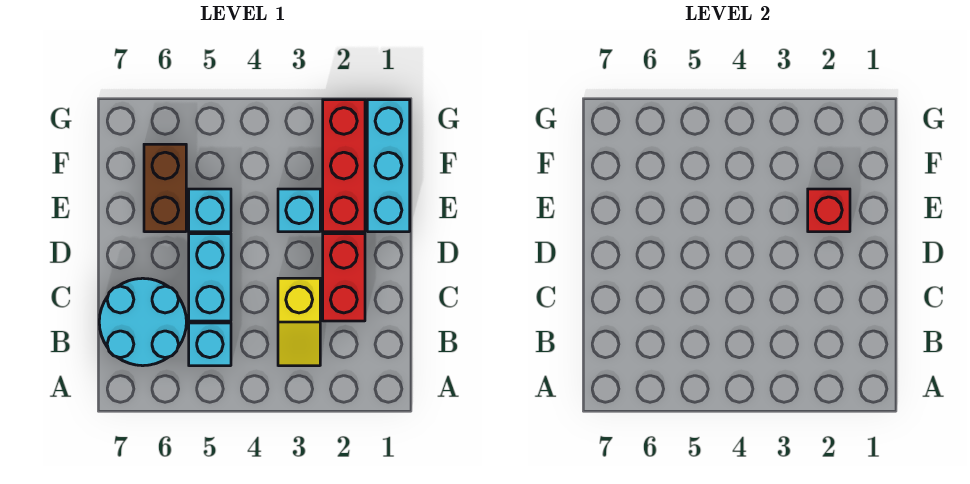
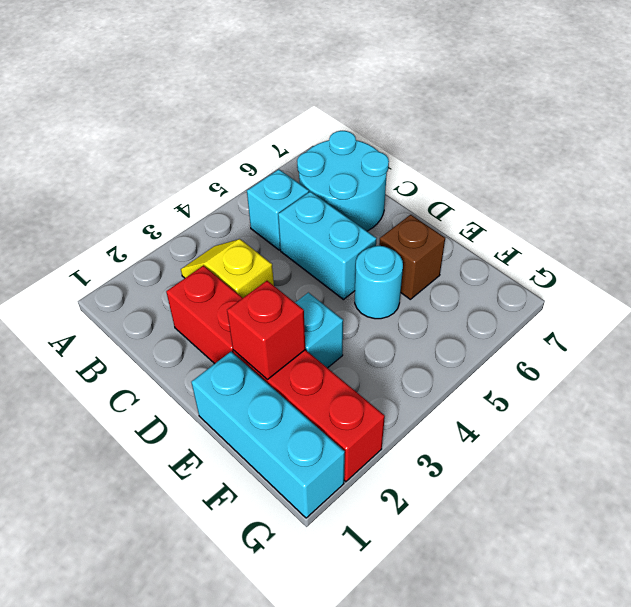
cyan brick E5 level 1 -> cyan round brick E5 level 1
brown brick E6:F6 level 1 -> brown brick E6 level 1

